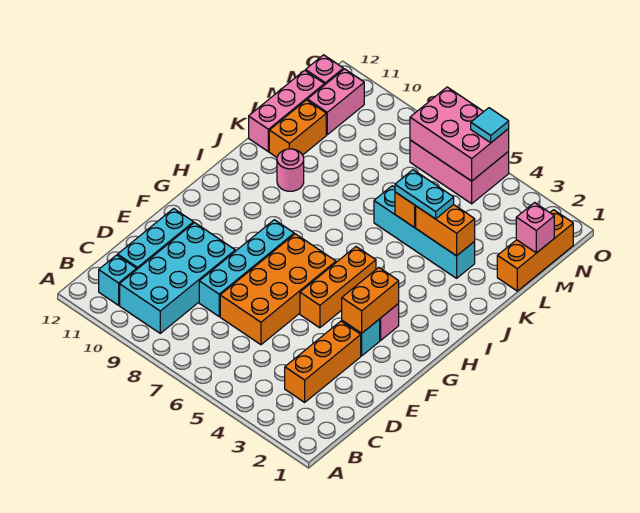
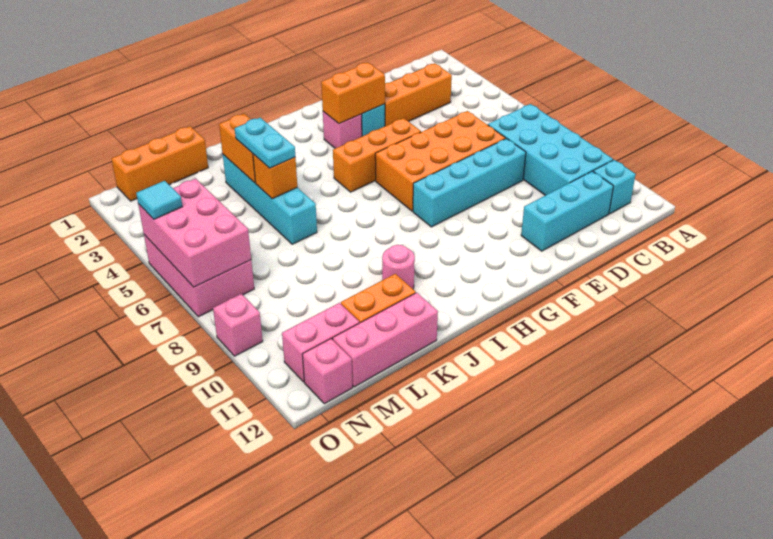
cyan brick B9:E10 level 1 -> cyan brick B7:C10 level 1
pink brick M1 level 2 -> pink brick O9 level 1

